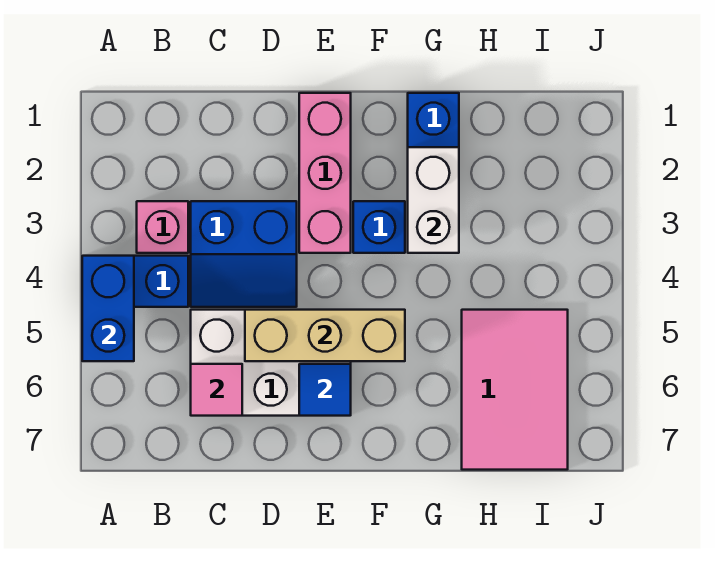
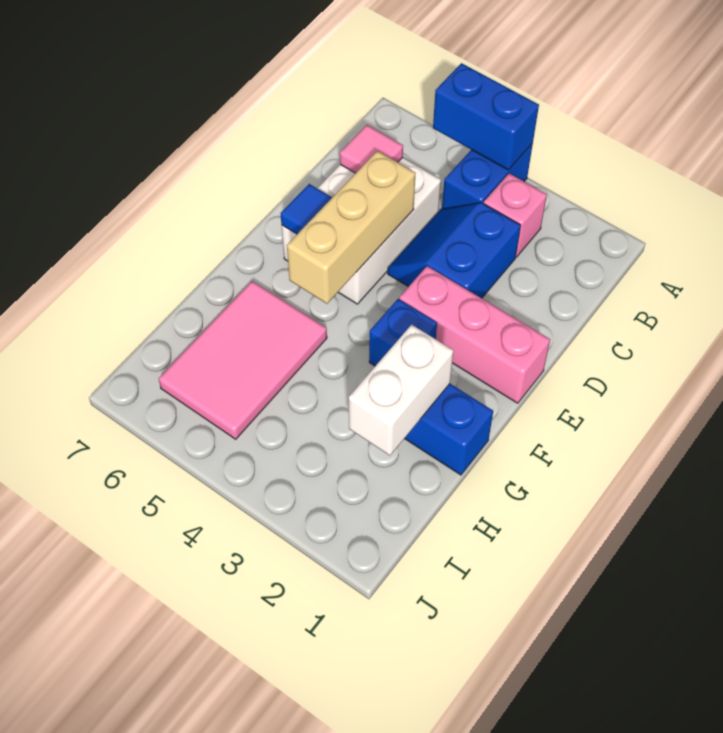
white brick G2:G3 level 2 -> white brick G2:H2 level 2
pink tile H5:I7 level 1 -> pink tile G5:I6 level 1

